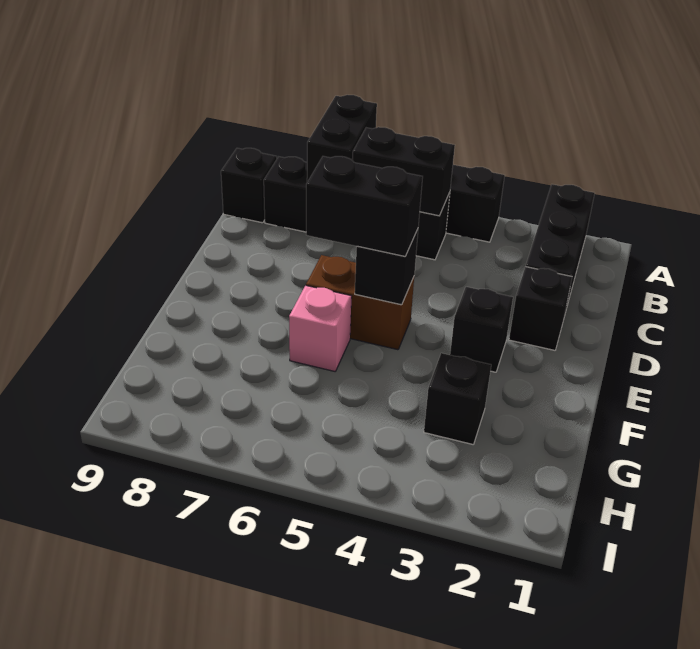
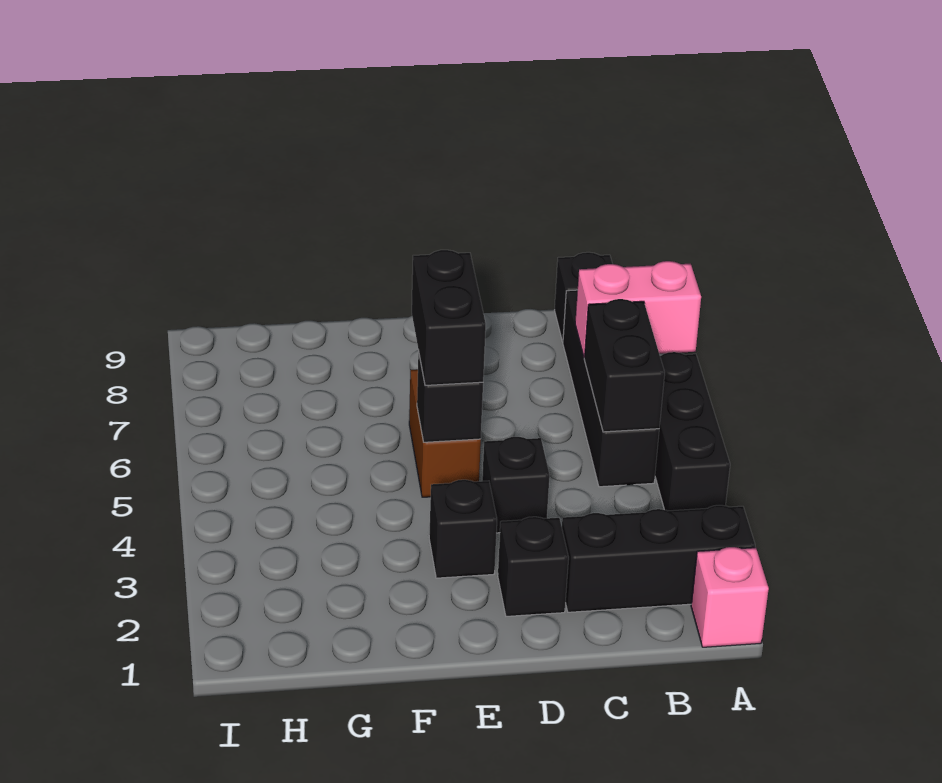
black brick A7:B7 level 2 -> pink brick A7:B7 level 2
pink brick F6 level 1 -> pink brick A1 level 1
black brick G3 level 1 -> black brick D4 level 1

